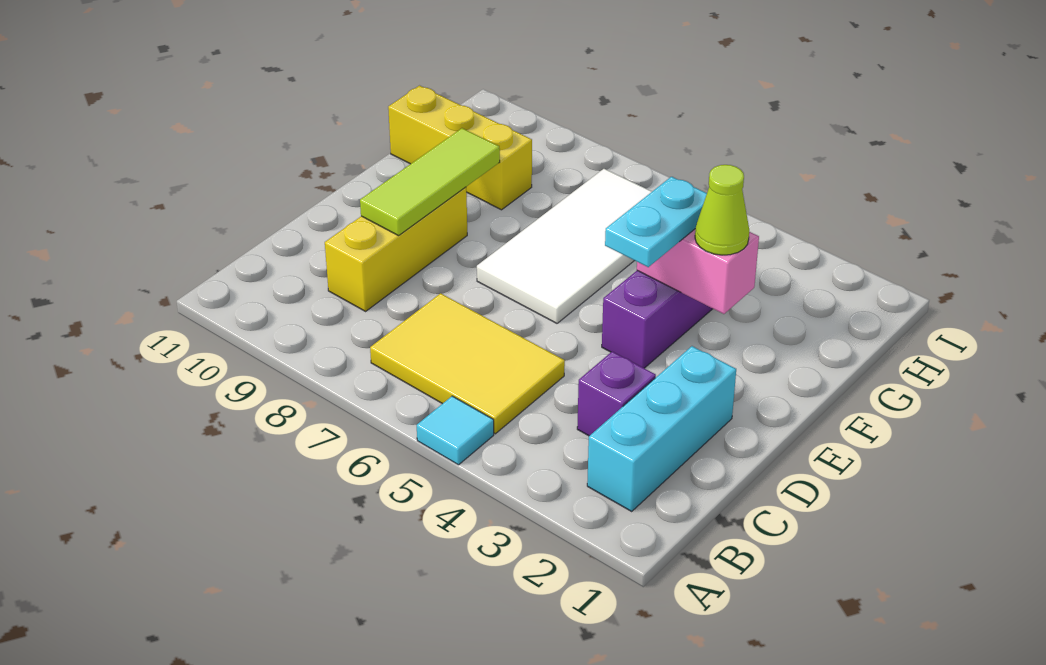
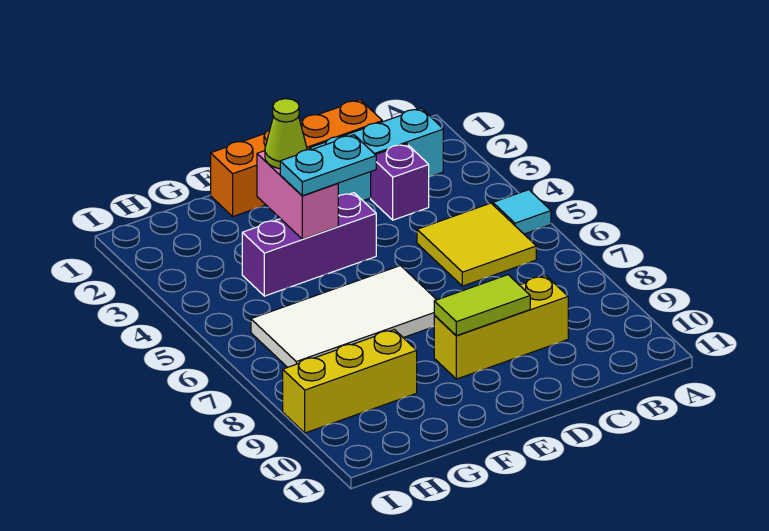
yellow tile B5:C7 level 1 -> yellow tile B5:C6 level 1
none -> orange brick C1:F1 level 1
lime tile D9:F9 level 2 -> lime tile D9:E9 level 2
yellow brick G9:G11 level 1 -> yellow brick G9:I9 level 1

